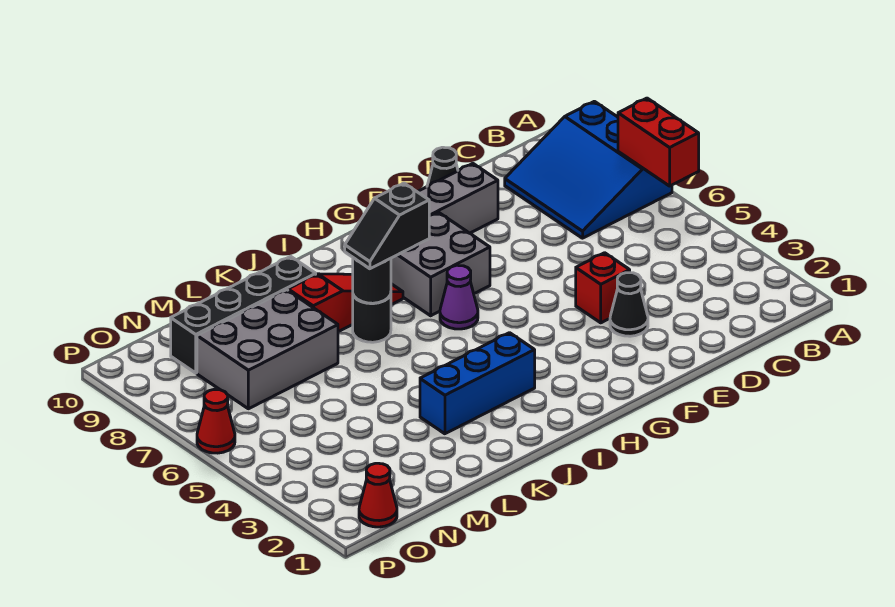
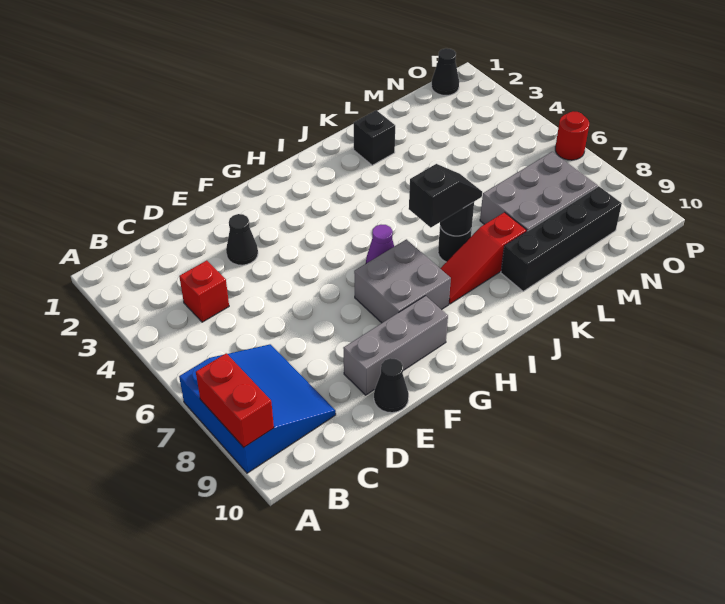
red brick A6:A7 level 2 -> red brick A8:A9 level 2
red brick E4 level 1 -> red brick C4 level 1
blue brick I3:K3 level 1 -> none
none -> black brick K2 level 1
red cone O1 level 1 -> black cone O1 level 1
red cone P6 level 1 -> red round brick P6 level 1

